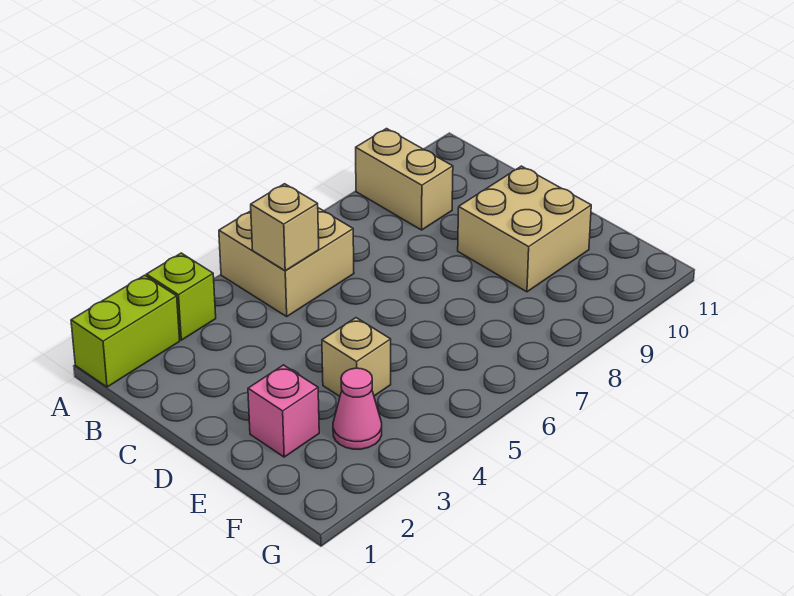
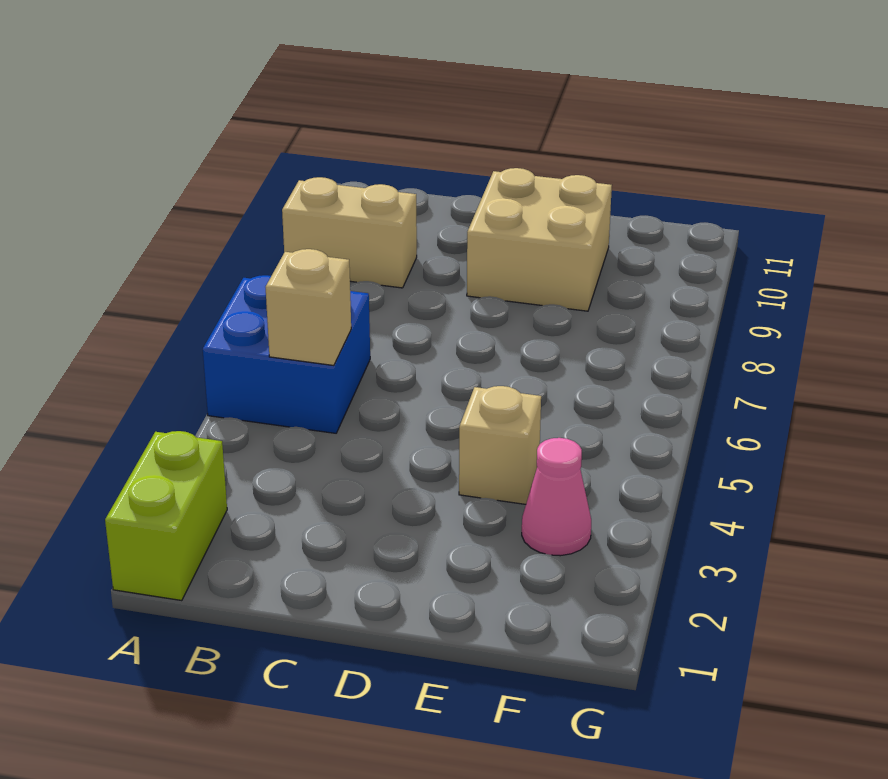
lime brick A3 level 1 -> none
tan brick A5:B6 level 1 -> blue brick A5:B6 level 1
pink brick E2 level 1 -> none

